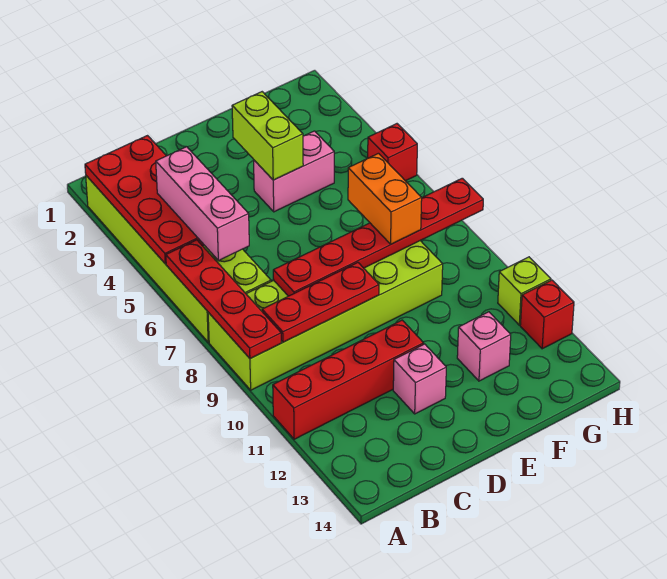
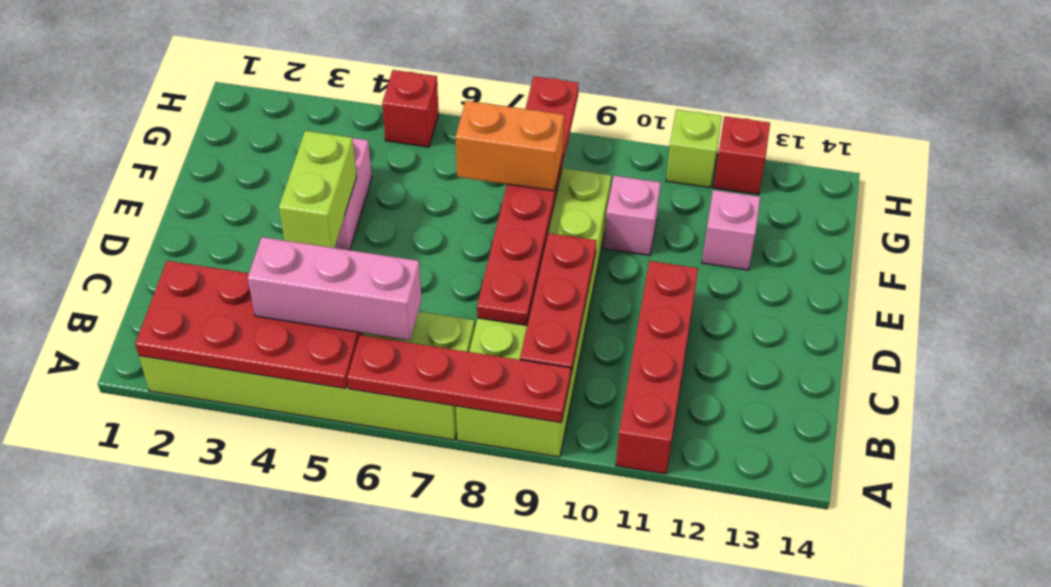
pink brick D12 level 1 -> pink brick F10 level 1
lime brick E3:E4 level 2 -> lime brick D4:E4 level 2

